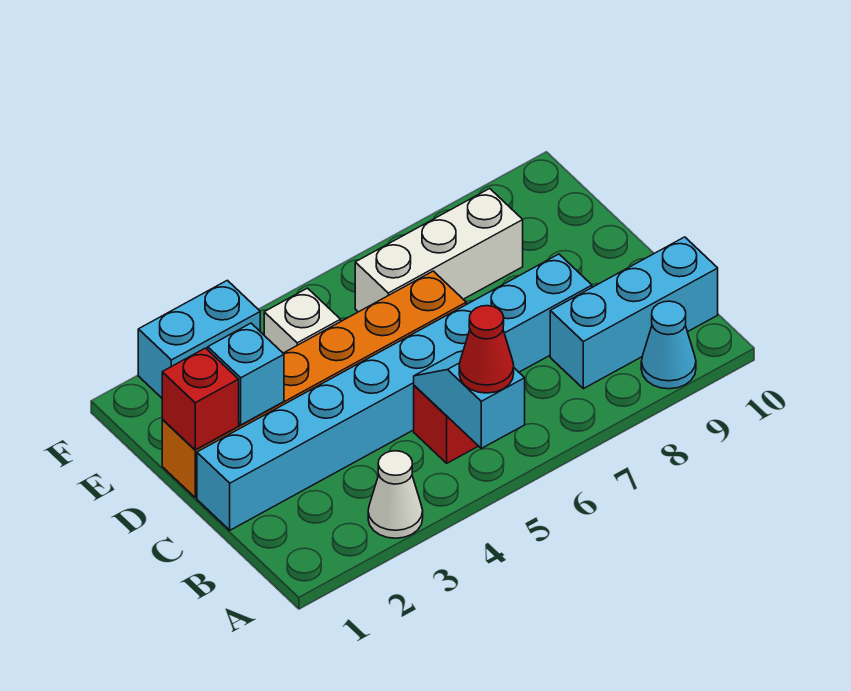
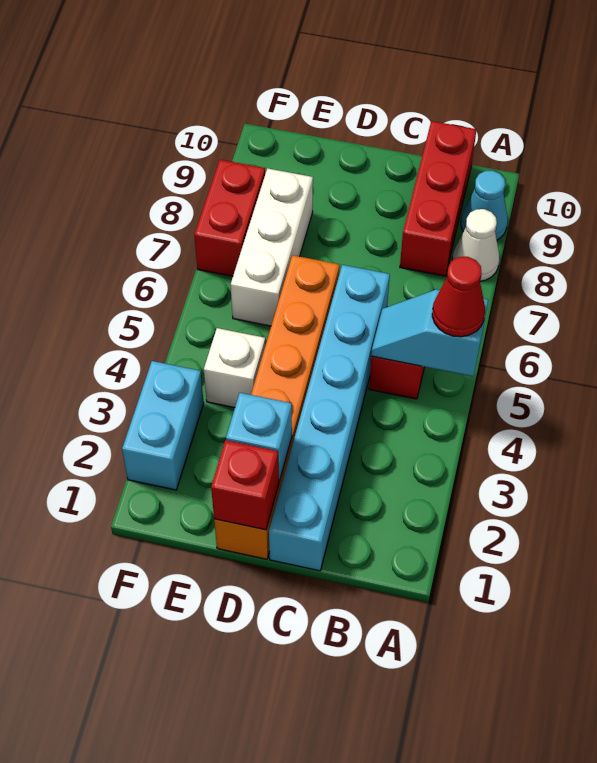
white cone A3 level 1 -> white cone A8 level 1
cyan brick B8:B10 level 1 -> red brick B8:B10 level 1
cyan brick C1:C8 level 1 -> cyan brick C1:C6 level 1
none -> red brick F7:F8 level 1

